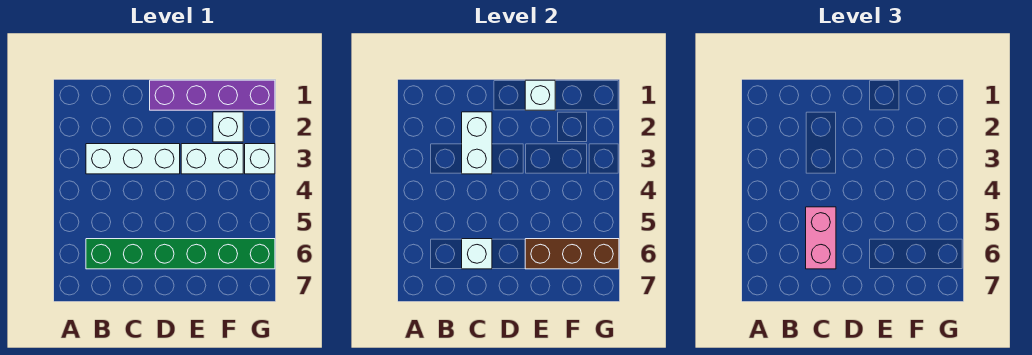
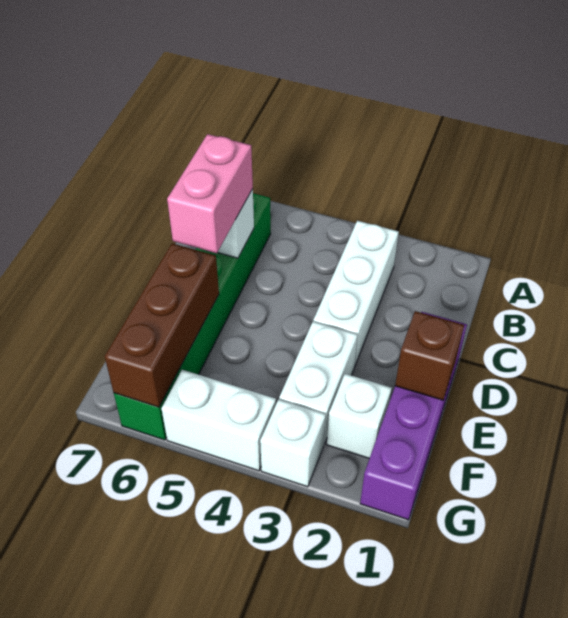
white brick C2:C3 level 2 -> white brick G4:G5 level 1
pink brick C5:C6 level 3 -> pink brick C6:D6 level 3
white brick E1 level 2 -> brown brick E1 level 2

